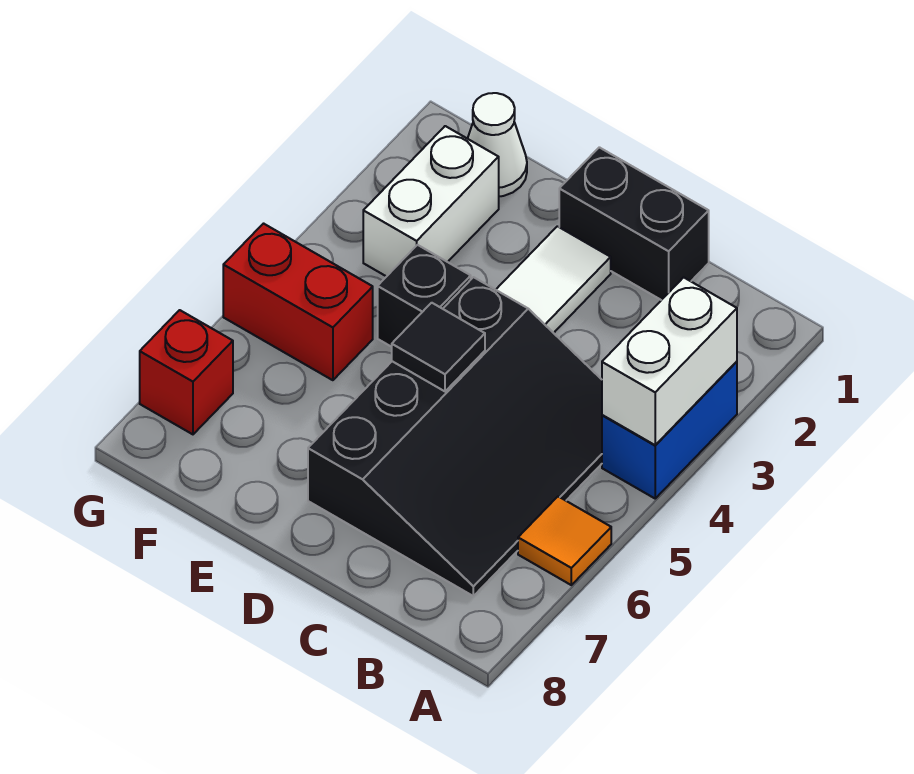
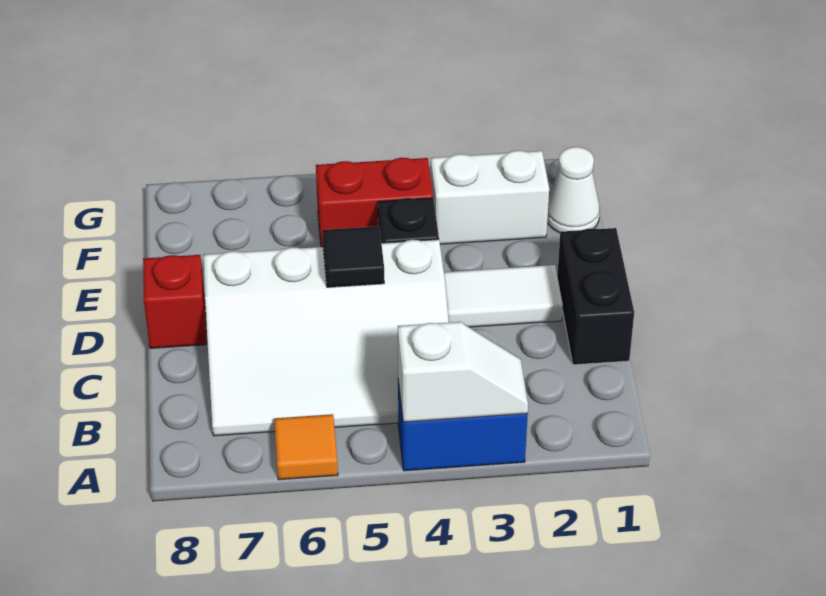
white brick A3:A4 level 2 -> white slope A3:A4 level 2 top 4
black slope B4:D7 level 1 top D -> white slope B4:D7 level 1 top D
red brick F5:G5 level 1 -> red brick F4:F5 level 1
red brick G7 level 1 -> red brick D8 level 1

